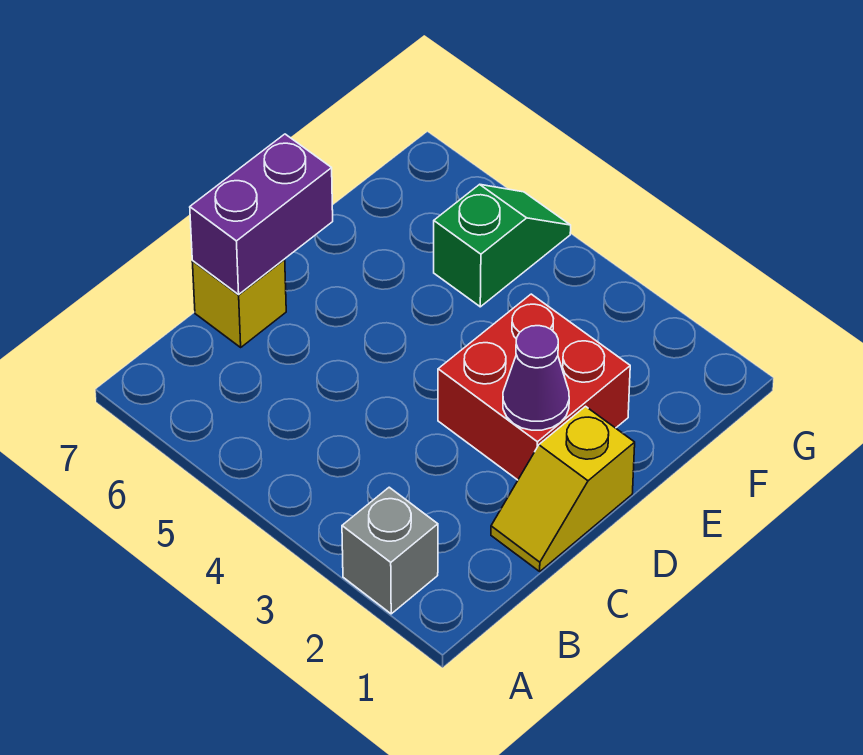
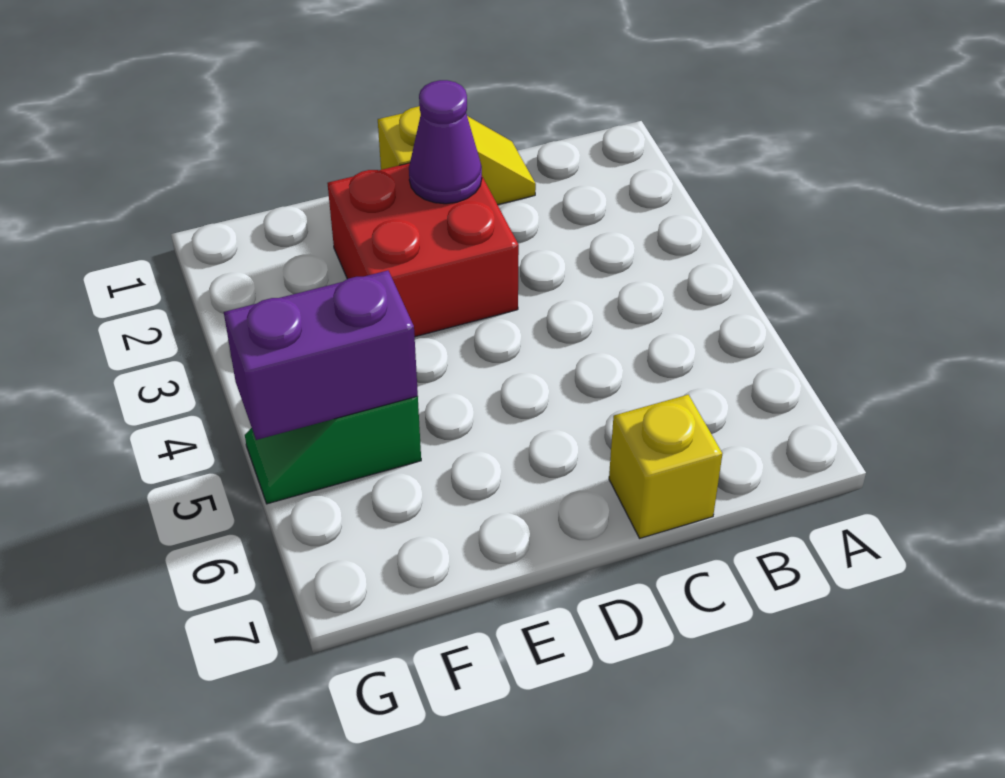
grey brick A2 level 1 -> none
purple brick C7:D7 level 2 -> purple brick F5:G5 level 2

